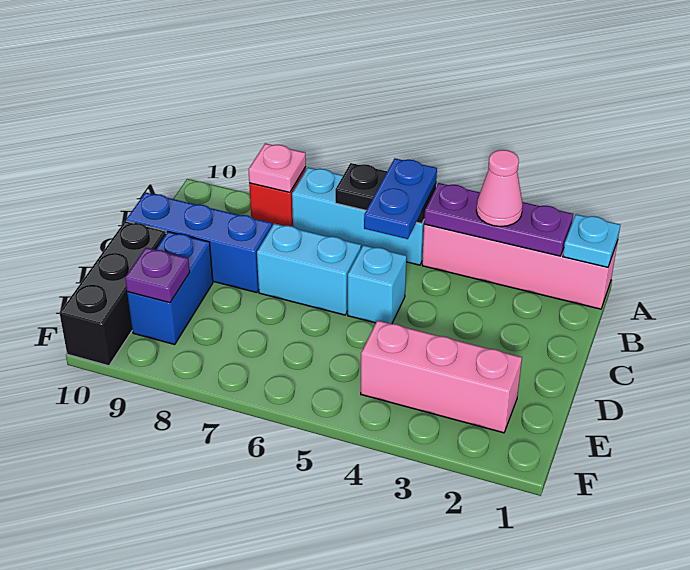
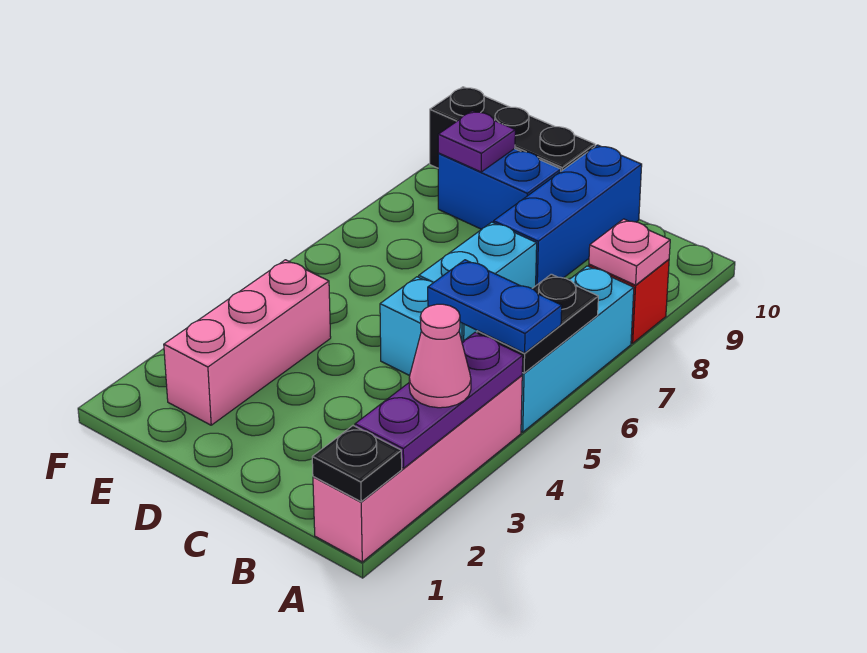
cyan plate A1 level 2 -> black plate A1 level 2

